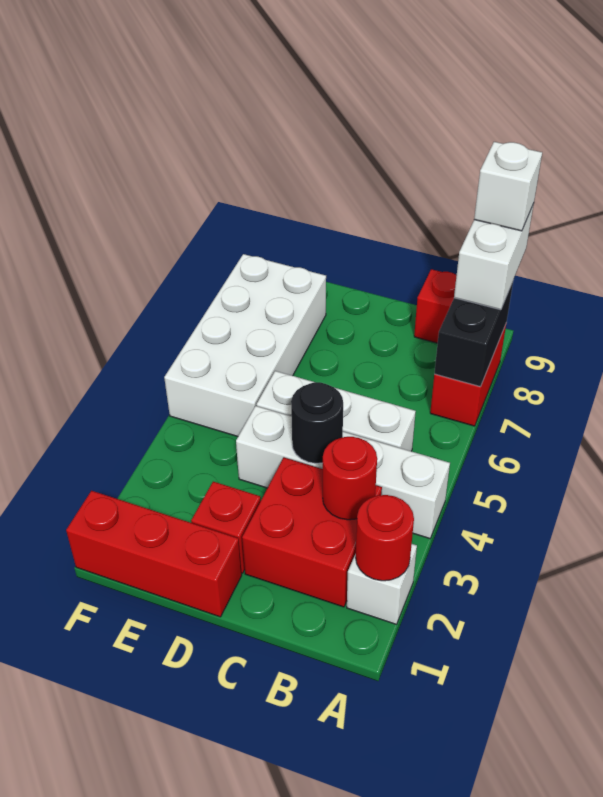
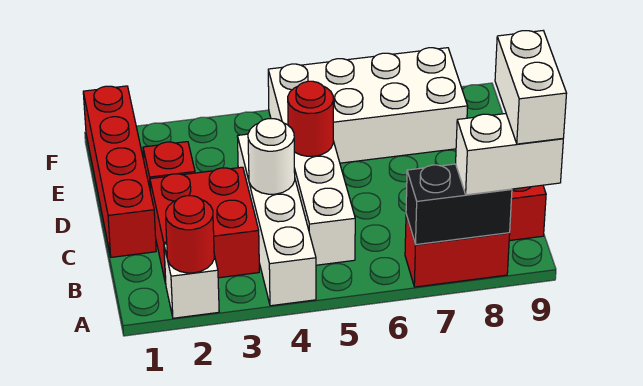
white brick A9 level 4 -> white brick A9:B9 level 4
red round brick B3 level 2 -> red round brick D5 level 2
black round brick C4 level 2 -> white round brick C4 level 2
red brick D1:F1 level 1 -> red brick C1:F1 level 1

